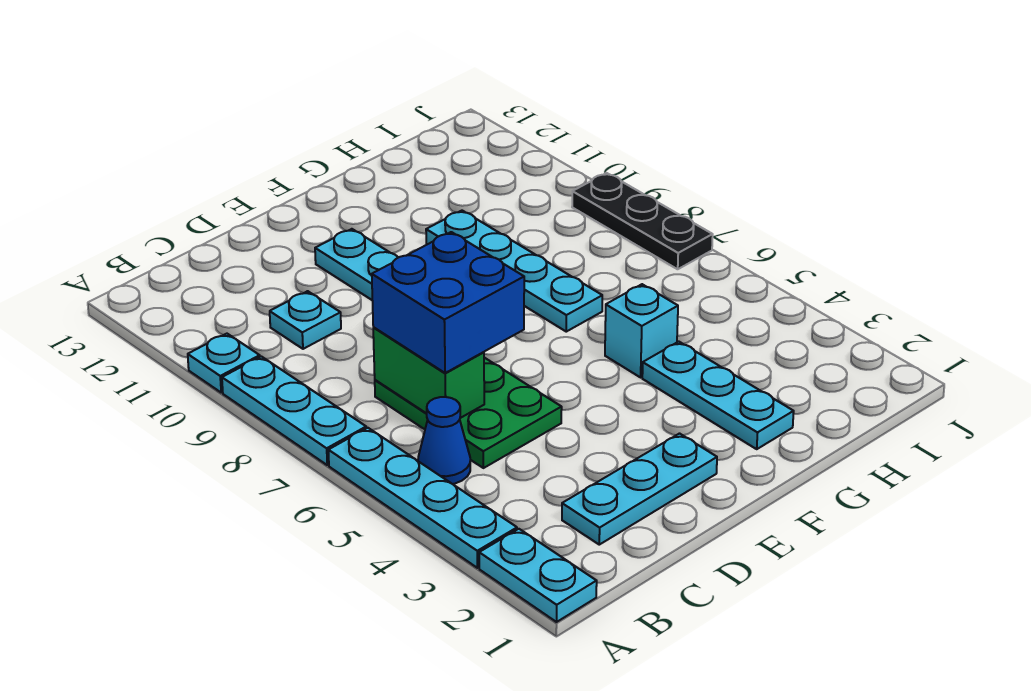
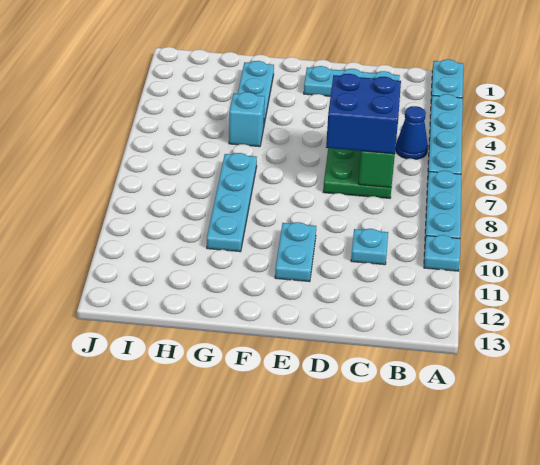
black plate J7:J9 level 1 -> none

